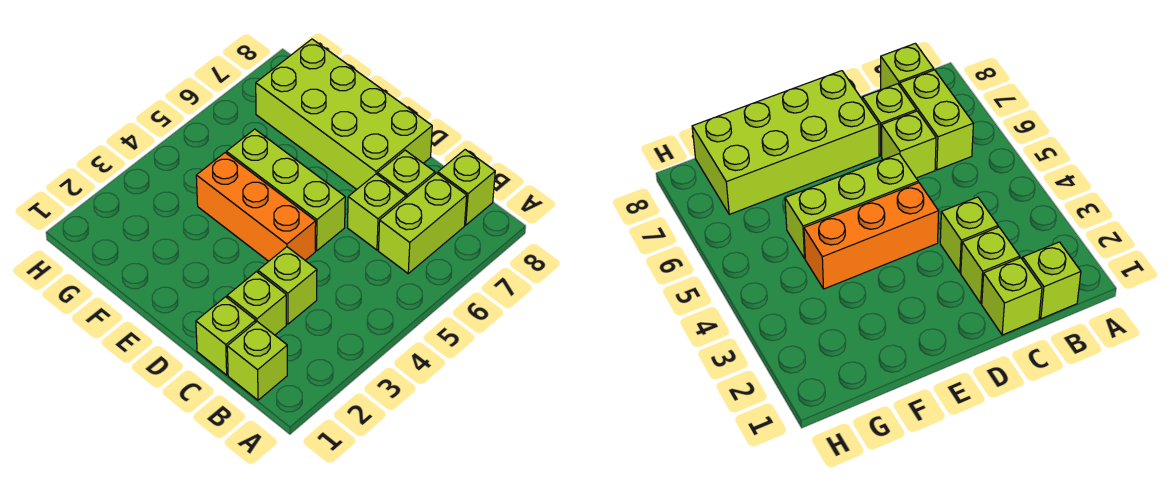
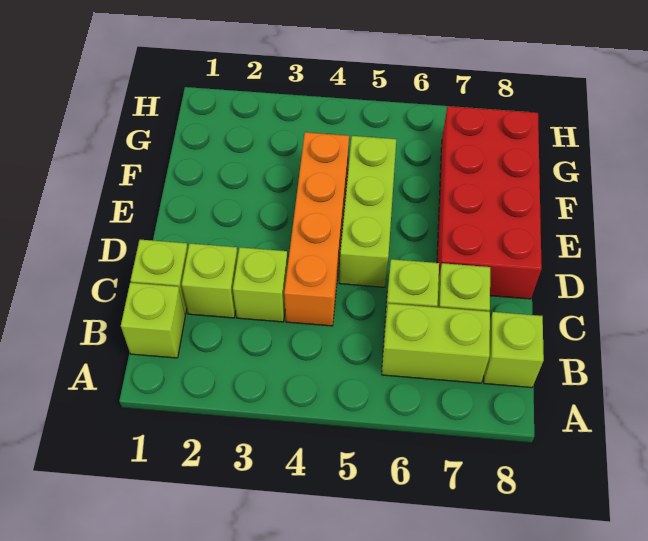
orange brick D4:F4 level 1 -> orange brick C4:F4 level 1
lime brick D7:G8 level 1 -> red brick D7:G8 level 1

